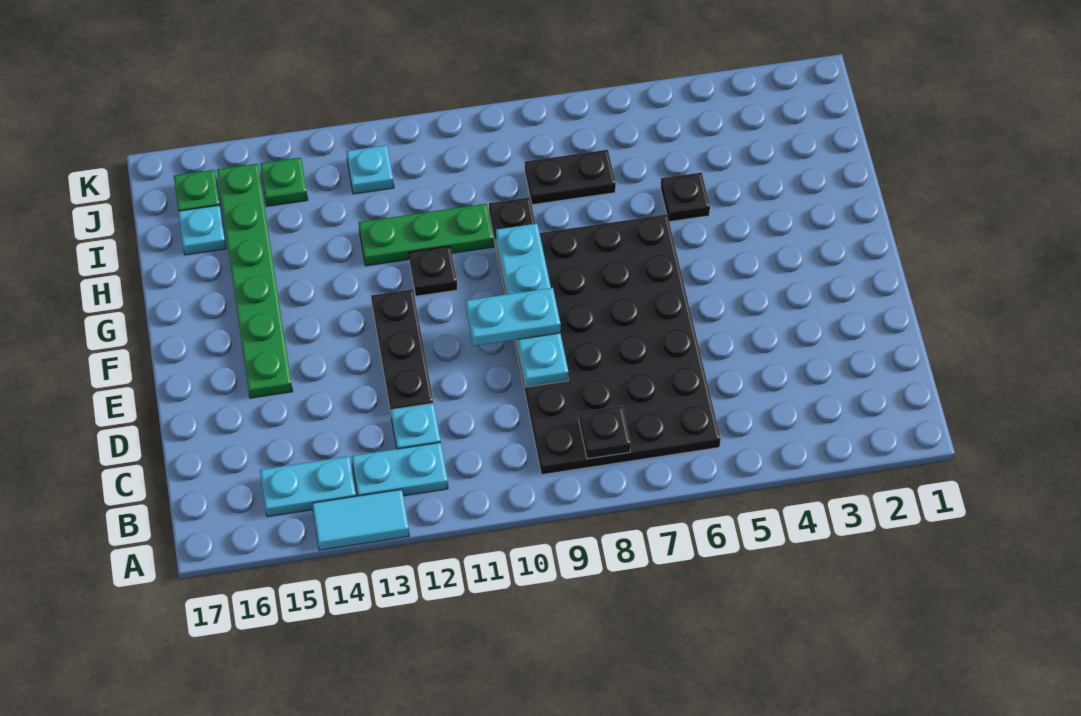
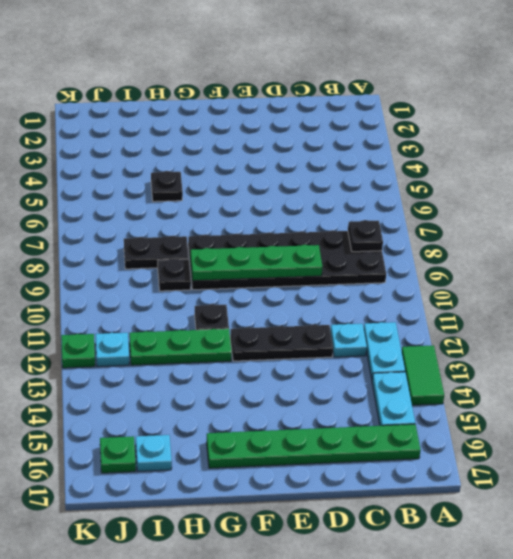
cyan tile A13:A14 level 1 -> green tile A13:A14 level 1
black plate B6:G9 level 1 -> black plate B8:G9 level 1
cyan plate D9:G9 level 2 -> green plate D9:G9 level 2
cyan plate E9:E10 level 3 -> none
green plate E15:J15 level 1 -> green plate B16:G16 level 1
green plate H10:H12 level 1 -> green plate G12:I12 level 1
black plate I7:I8 level 1 -> black plate H8:I8 level 1
green plate J14 level 1 -> green plate K12 level 1

